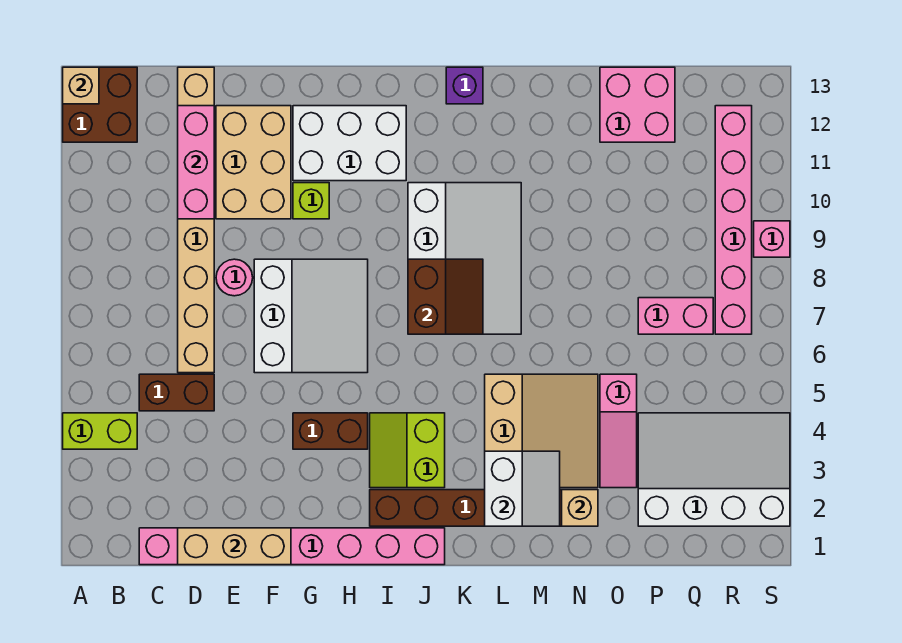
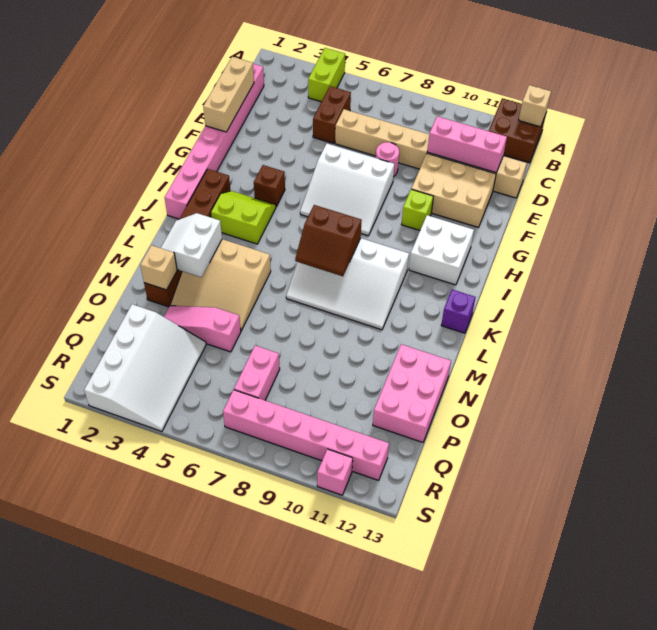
brown brick G4:H4 level 1 -> brown brick H4 level 1
white brick G11:I12 level 1 -> white brick H11:I12 level 1
white slope L2:M3 level 2 top L -> white slope L2:M3 level 2 top 3
pink brick O12:P13 level 1 -> pink brick N12:P13 level 1
pink brick S9 level 1 -> pink brick S11 level 1

